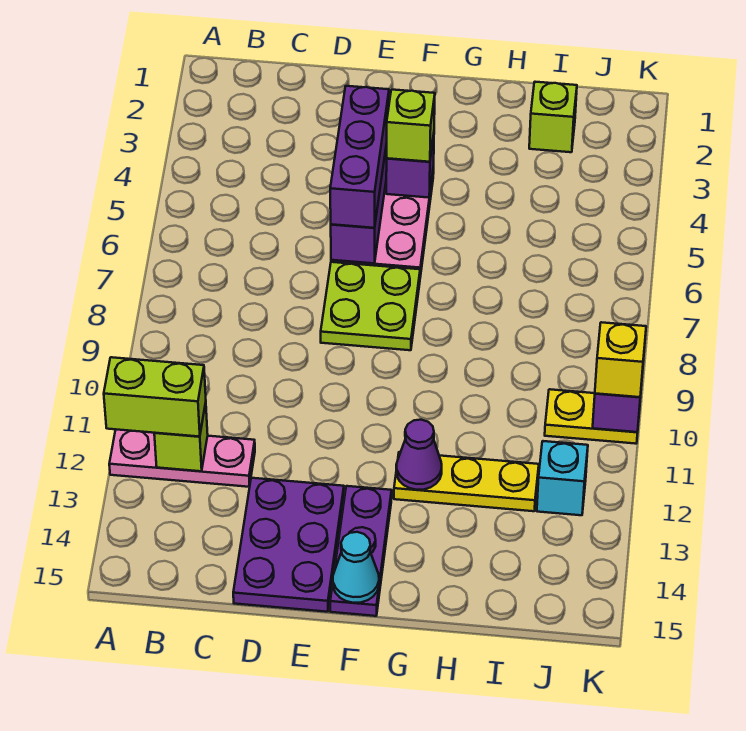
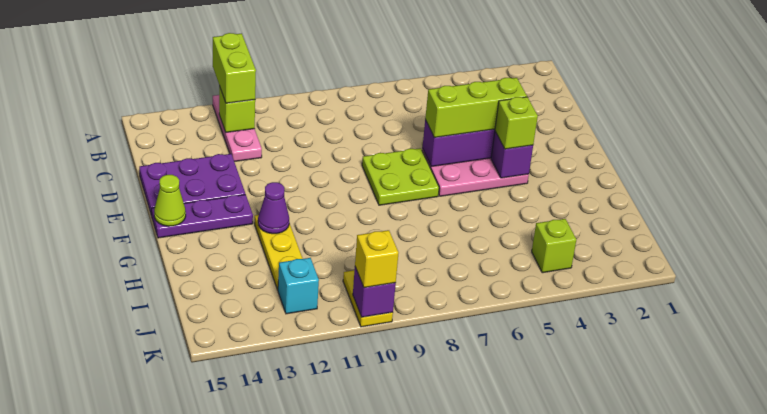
purple brick E4:E6 level 3 -> lime brick E4:E6 level 3
cyan cone F15 level 2 -> lime cone F15 level 2
lime brick I2 level 1 -> lime brick J4 level 1

